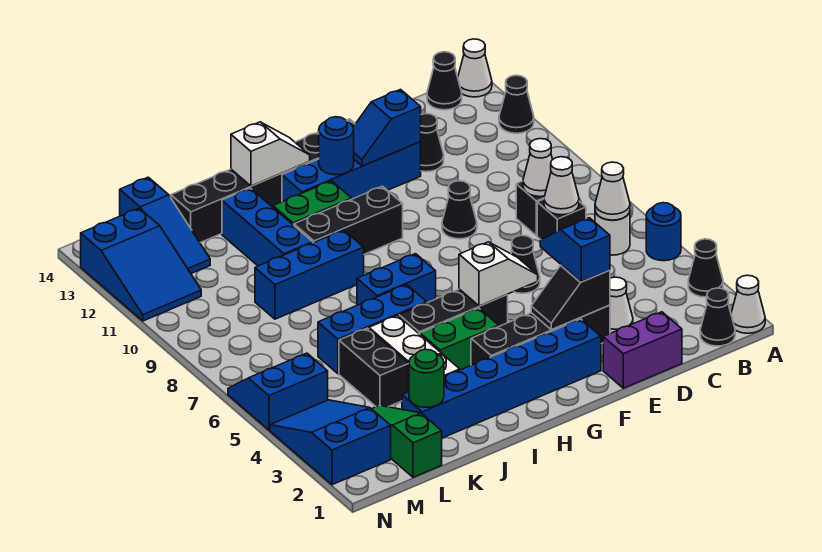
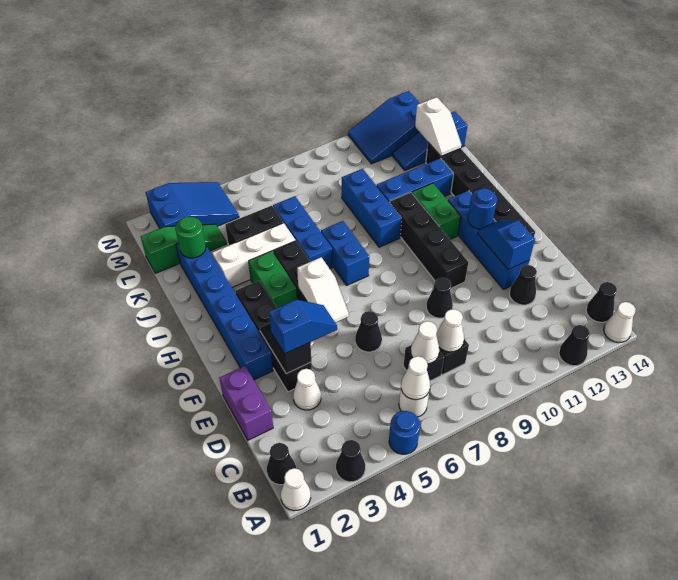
black brick G10:I10 level 1 -> black brick F10:I10 level 1
white slope H13:I13 level 2 top I -> white slope K13:L13 level 2 top L
blue slope M5:N6 level 1 top 5 -> none

